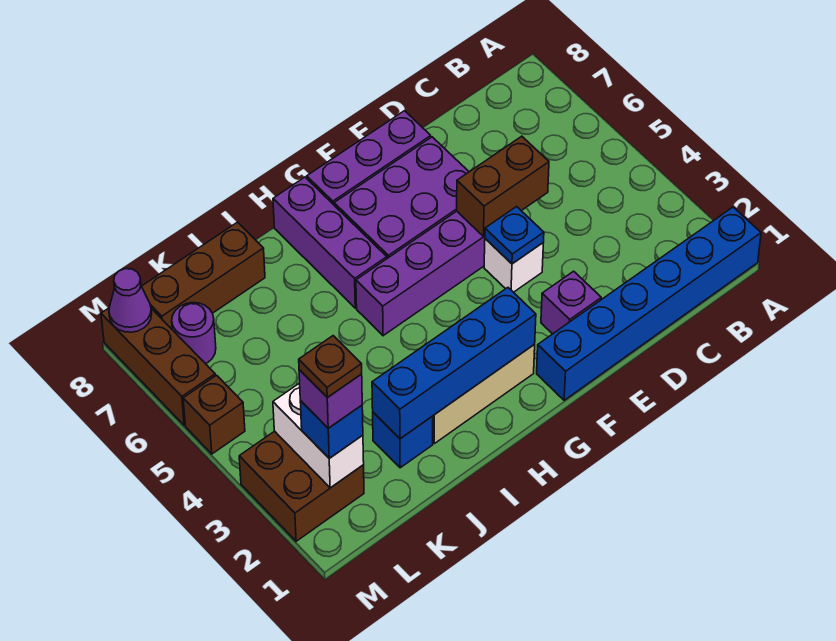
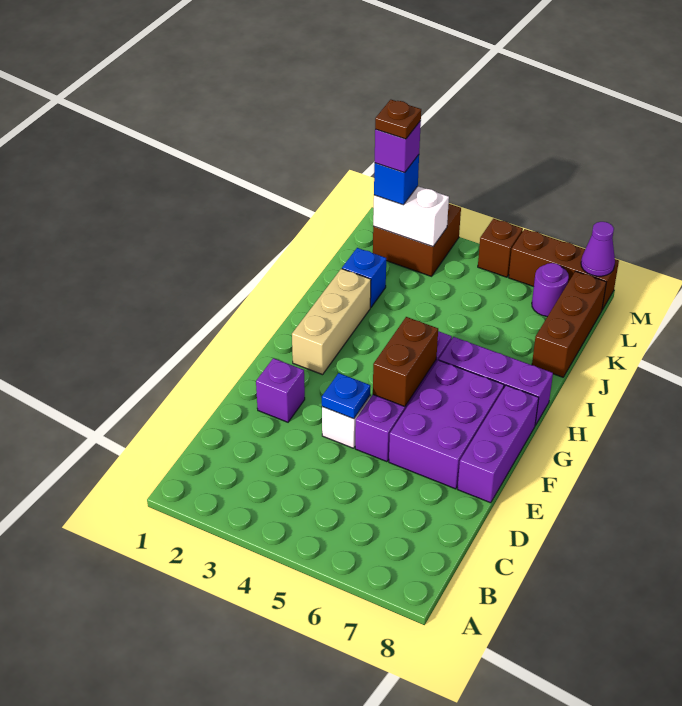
blue brick A1:F1 level 1 -> none
brown brick D5:E5 level 2 -> brown brick F5:G5 level 2
blue brick G2:J2 level 2 -> none

